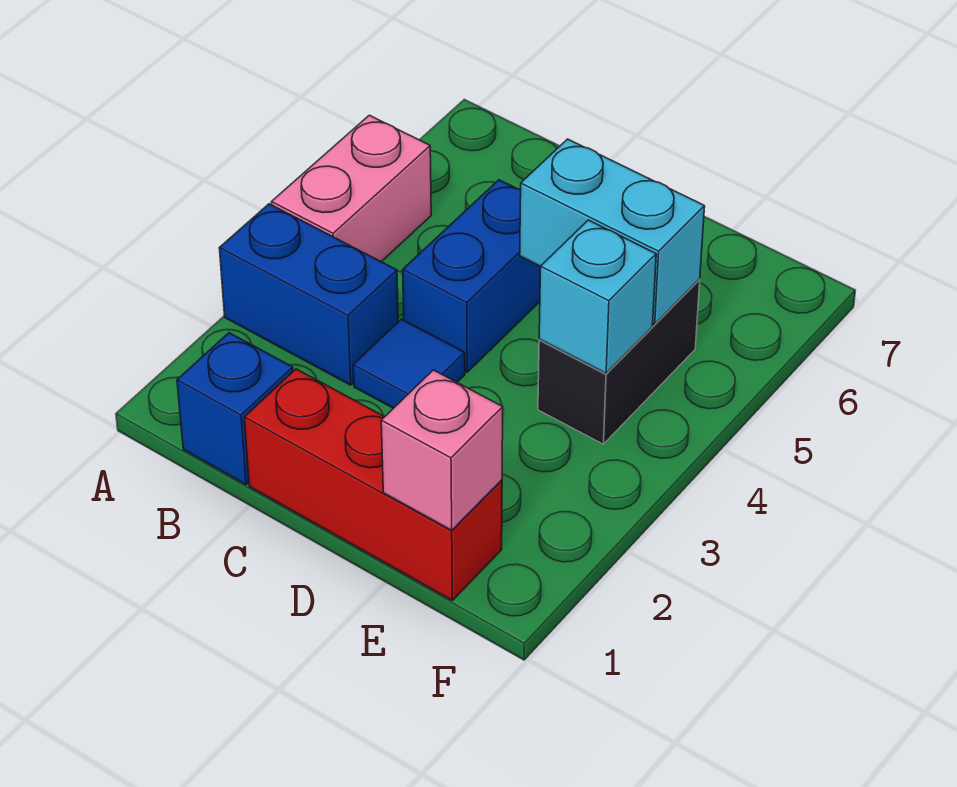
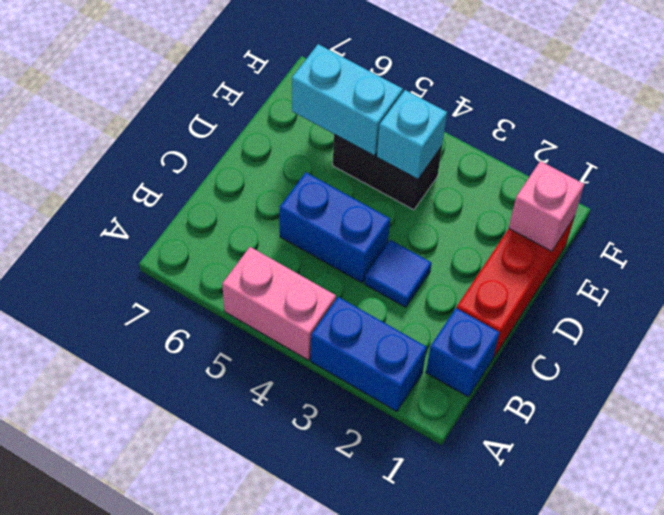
blue brick A3:B3 level 1 -> blue brick A2:A3 level 1
cyan brick D5:E5 level 2 -> cyan brick E5:E6 level 2

